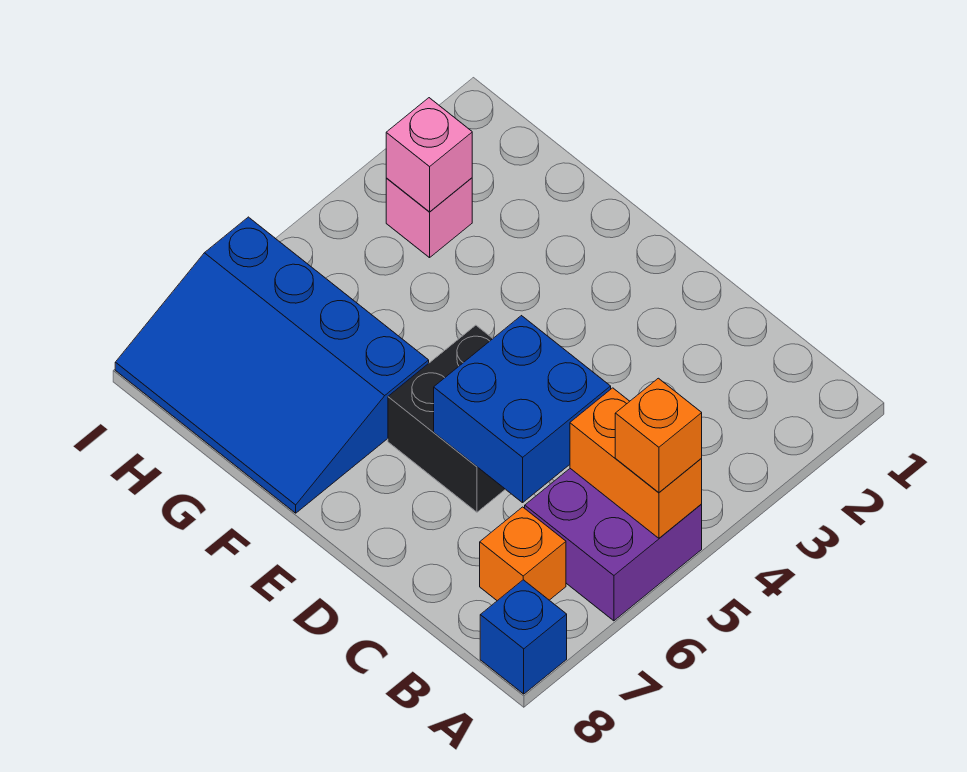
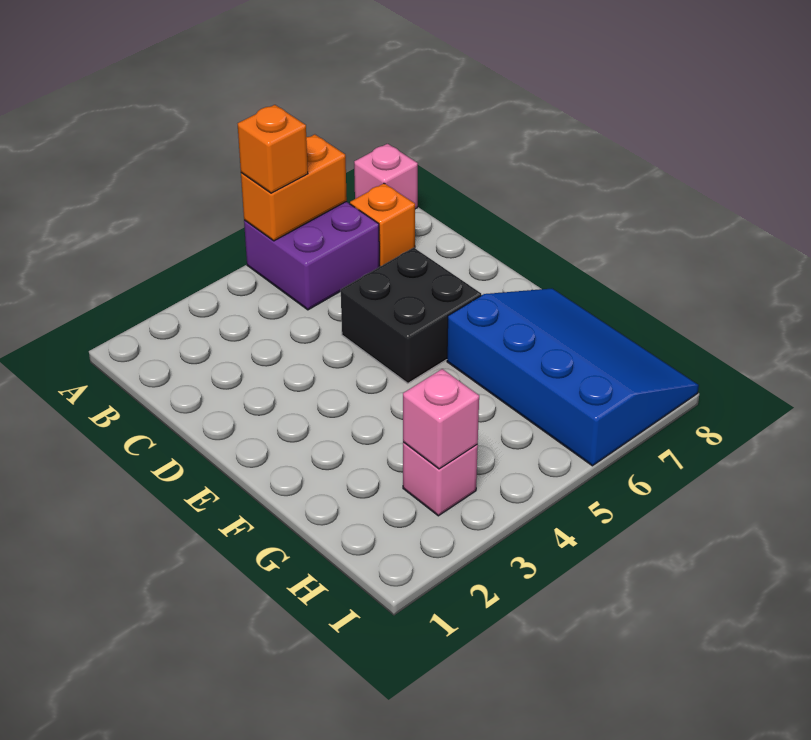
orange brick A5:B5 level 2 -> orange brick A5:A6 level 2
blue brick A8 level 1 -> pink brick A8 level 1
blue brick C5:D6 level 2 -> none

